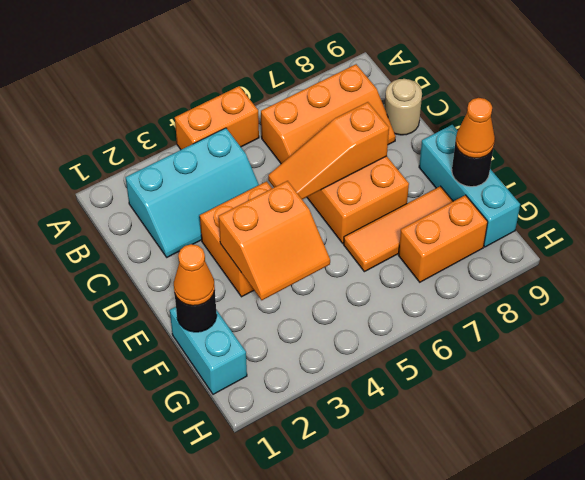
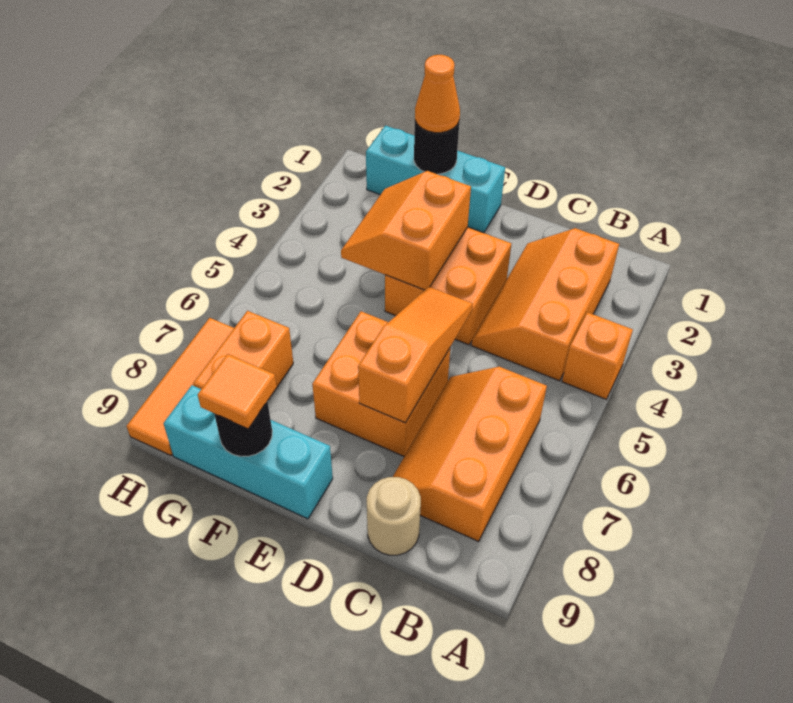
orange brick A4:A5 level 1 -> orange brick A4 level 1
cyan slope B2:C4 level 1 top B -> orange slope B2:C4 level 1 top B
cyan brick F1:G1 level 1 -> cyan brick E1:G1 level 1
orange tile F6:F8 level 1 -> orange tile H7:H9 level 1
orange cone F9 level 3 -> orange tile F9 level 3

